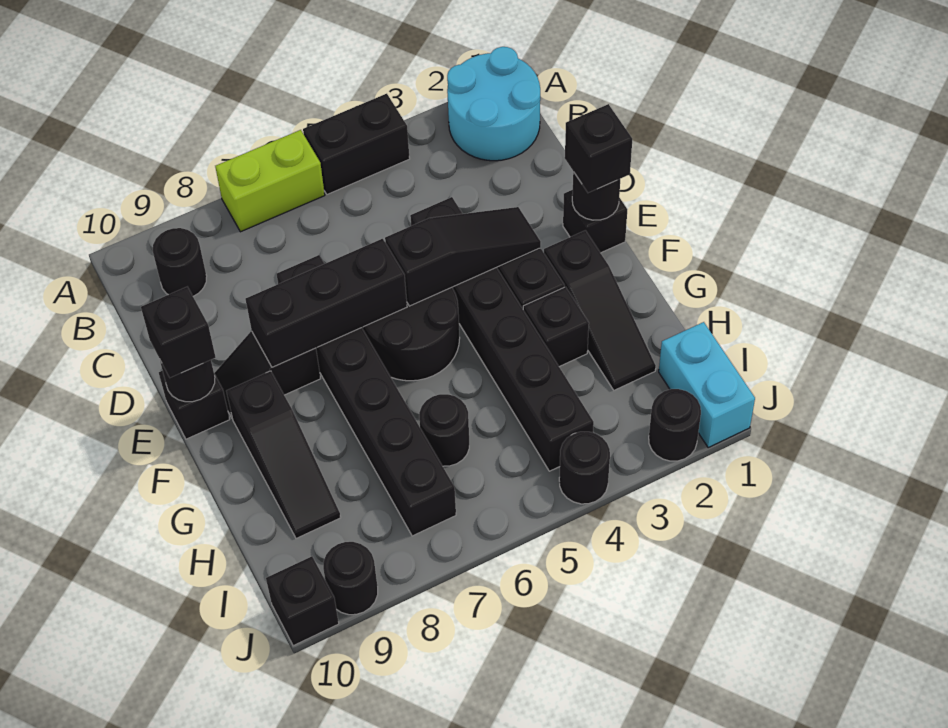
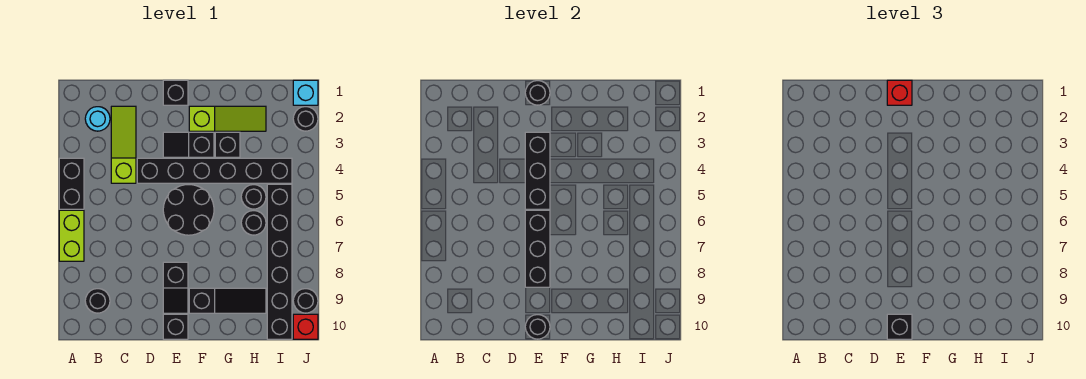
cyan round brick A1:B2 level 1 -> cyan round brick B2 level 1
none -> lime slope C2:C4 level 1 top 4
black brick D7:I7 level 1 -> black brick I5:I10 level 1
black brick E1 level 3 -> red brick E1 level 3
black slope E3:E5 level 2 top 5 -> black brick E3:E5 level 2
black slope F2:H2 level 1 top F -> lime slope F2:H2 level 1 top F
cyan brick I1:J1 level 1 -> cyan brick J1 level 1
black round brick J4 level 1 -> black round brick H5 level 1
black brick J10 level 1 -> red brick J10 level 1

